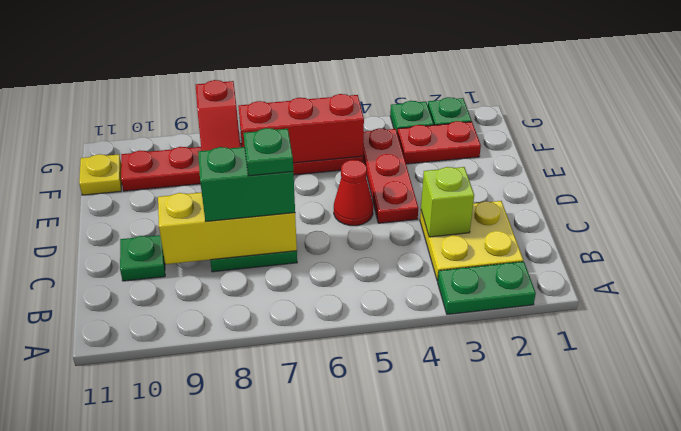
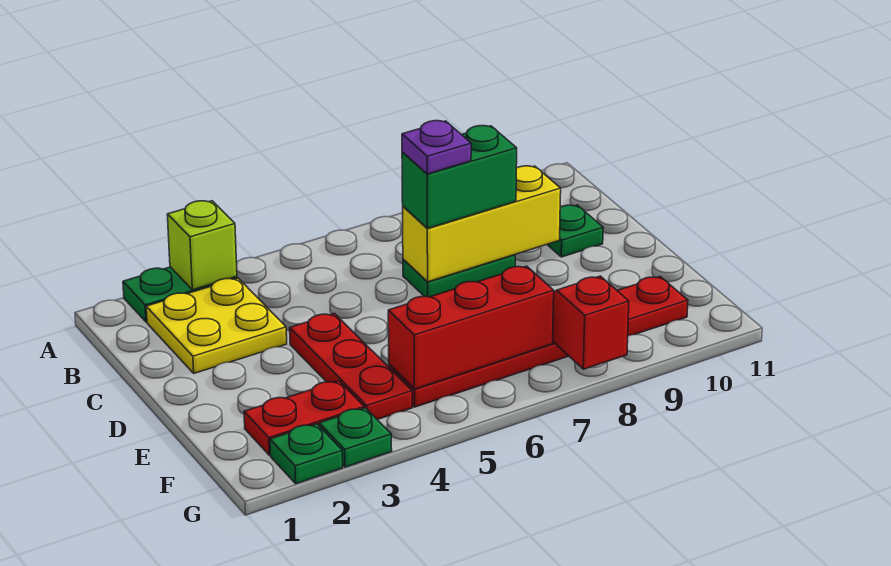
lime brick C3 level 2 -> lime brick A3 level 2
green plate C7 level 4 -> purple plate C7 level 4
red cone D5 level 1 -> none
yellow plate F11 level 1 -> none

